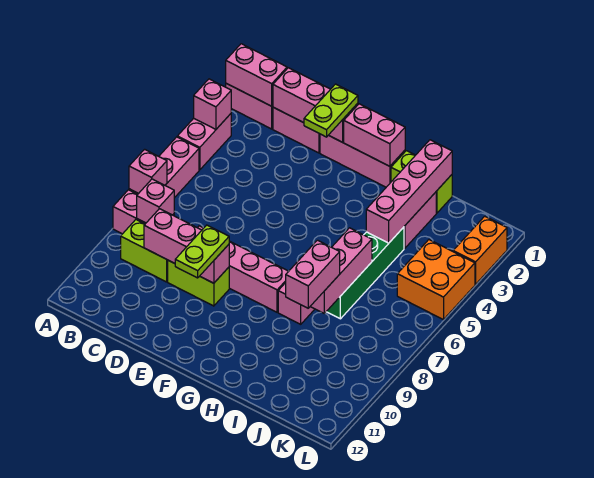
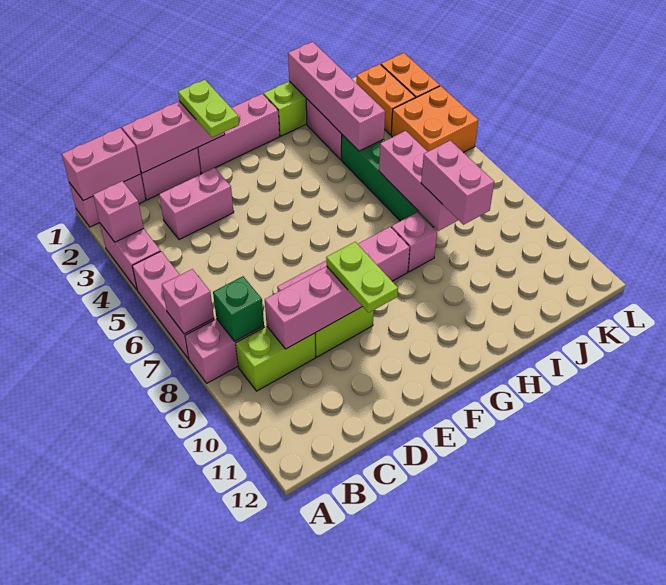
pink brick B8 level 2 -> green brick B8 level 2
pink brick F1:G1 level 2 -> pink brick C3:D3 level 1
none -> orange brick K2:K3 level 1

